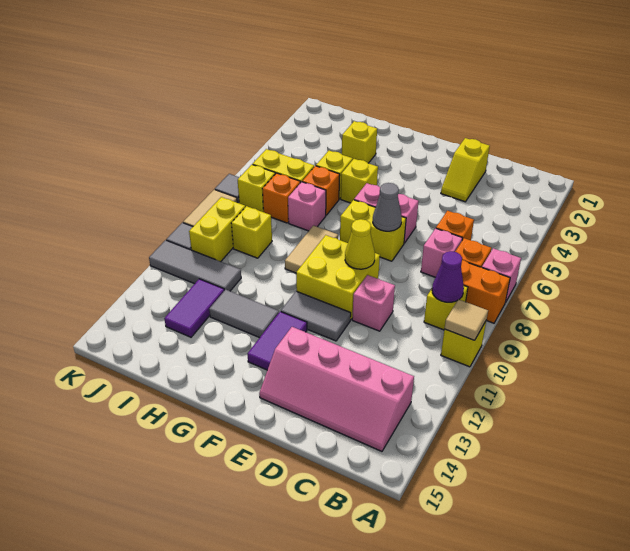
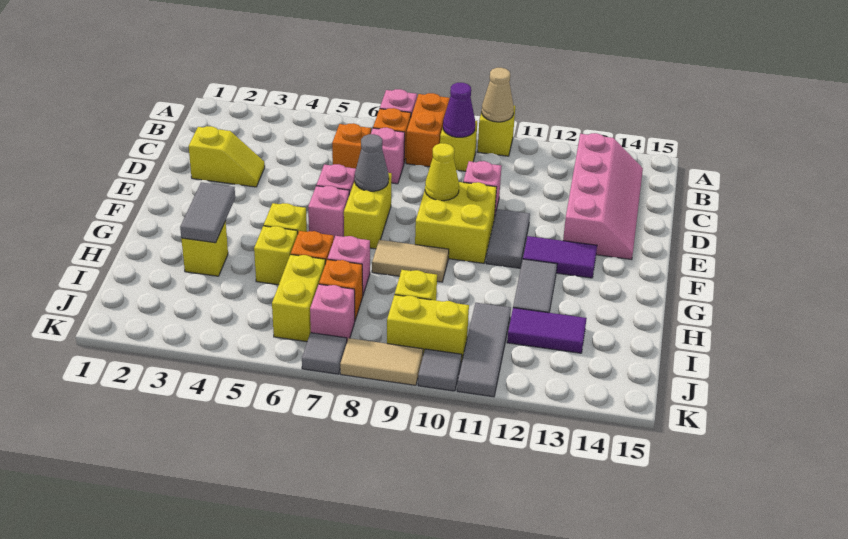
tan tile A10 level 2 -> tan cone A10 level 2
none -> grey tile G3:H3 level 2
yellow brick J7 level 1 -> pink brick J7 level 1

